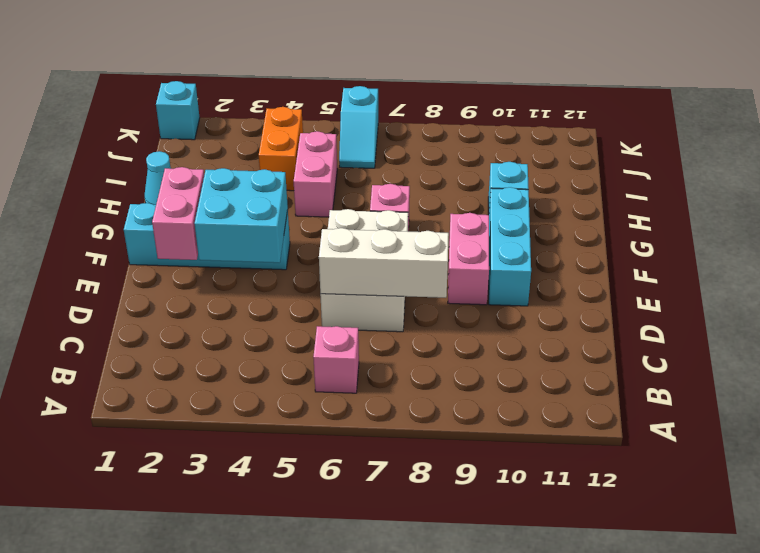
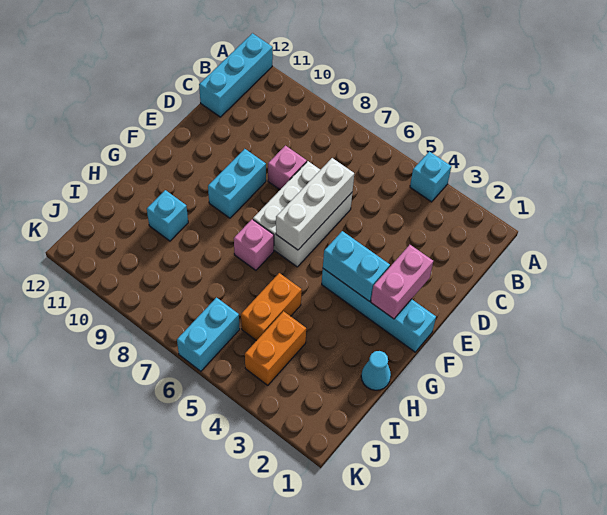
pink brick B6 level 1 -> pink brick D8 level 1
white brick D6:D8 level 2 -> white brick D6:F6 level 2
cyan brick E3:F4 level 2 -> cyan brick F3:F4 level 2
pink brick E9:F9 level 1 -> cyan brick E9:F9 level 1
cyan brick E10:G10 level 1 -> cyan brick A12:C12 level 1
pink brick H5:I5 level 1 -> orange brick H5:I5 level 1
cyan slope J6:K6 level 1 top K -> cyan brick J6:K6 level 1
cyan brick K1 level 1 -> cyan brick A4 level 1

